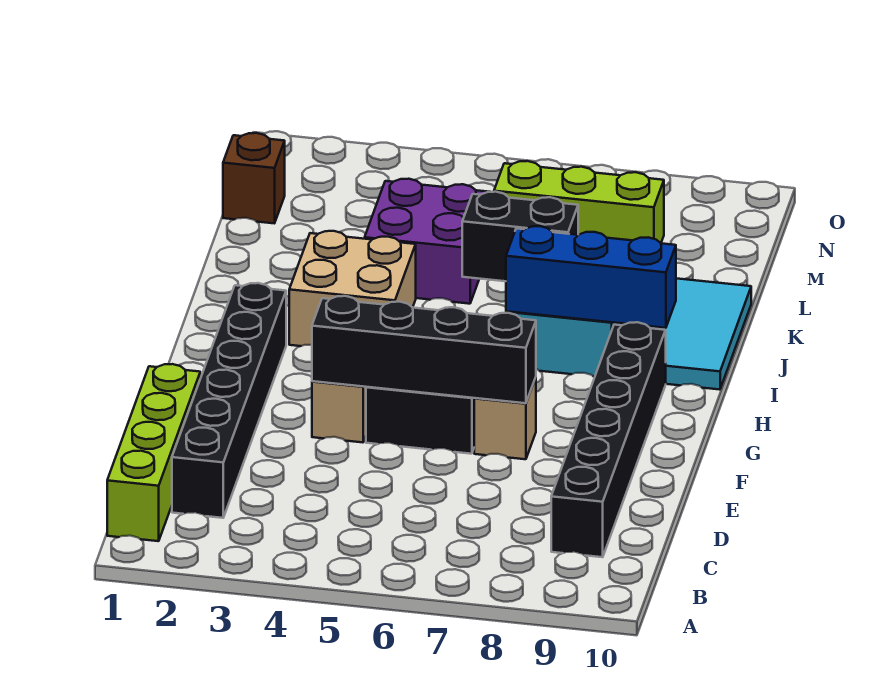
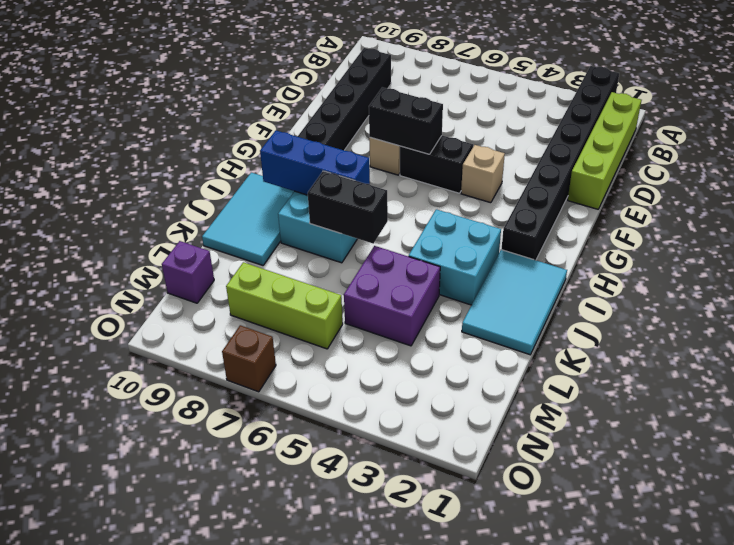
black brick C2:H2 level 1 -> black brick A2:H2 level 1
black brick F4:F7 level 2 -> black brick F6:F7 level 2
none -> cyan tile I1:K2 level 1
tan brick I3:J4 level 1 -> cyan brick I3:J4 level 1
brown brick M1 level 1 -> brown brick O7 level 1
none -> purple brick M10 level 1

